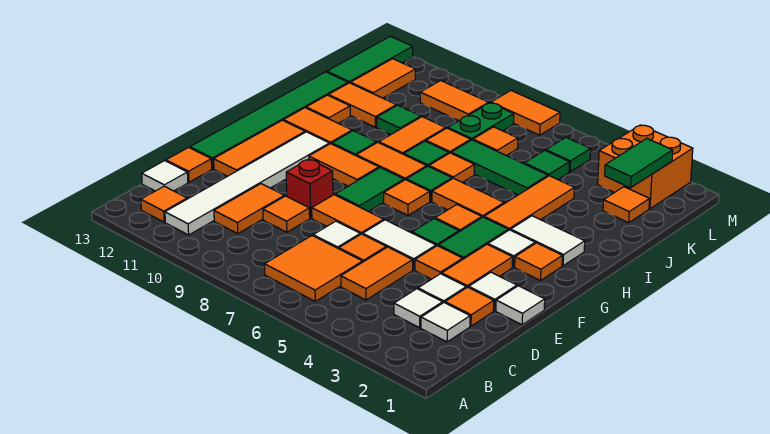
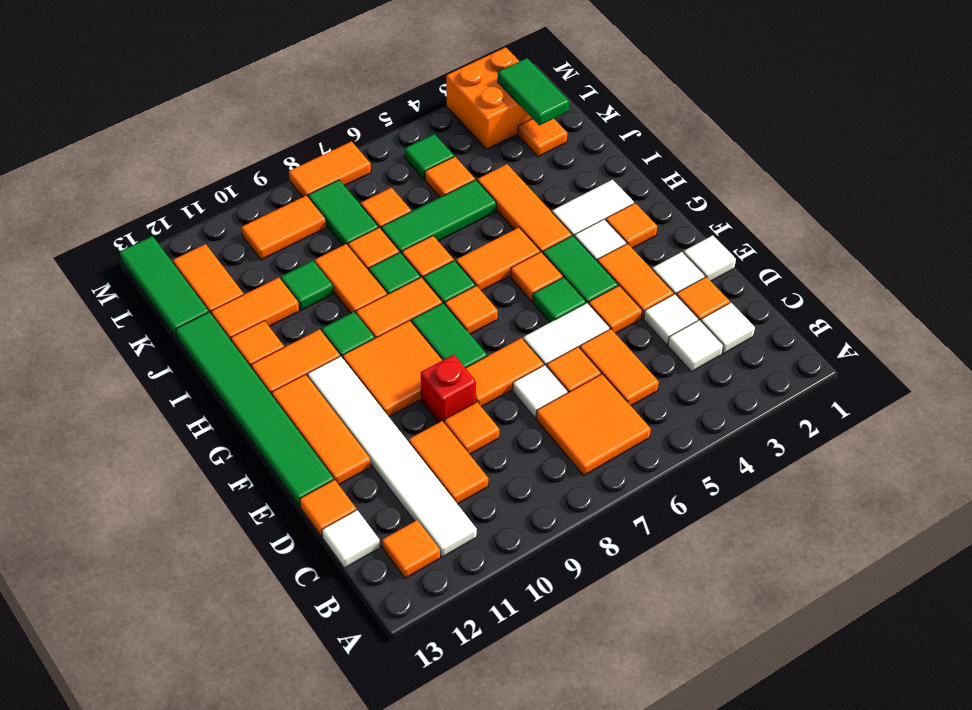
orange tile G9:G10 level 1 -> orange tile F9:G10 level 1
green tile K5 level 1 -> orange tile K5 level 1
green plate K8:L8 level 1 -> green tile K8:L8 level 1

